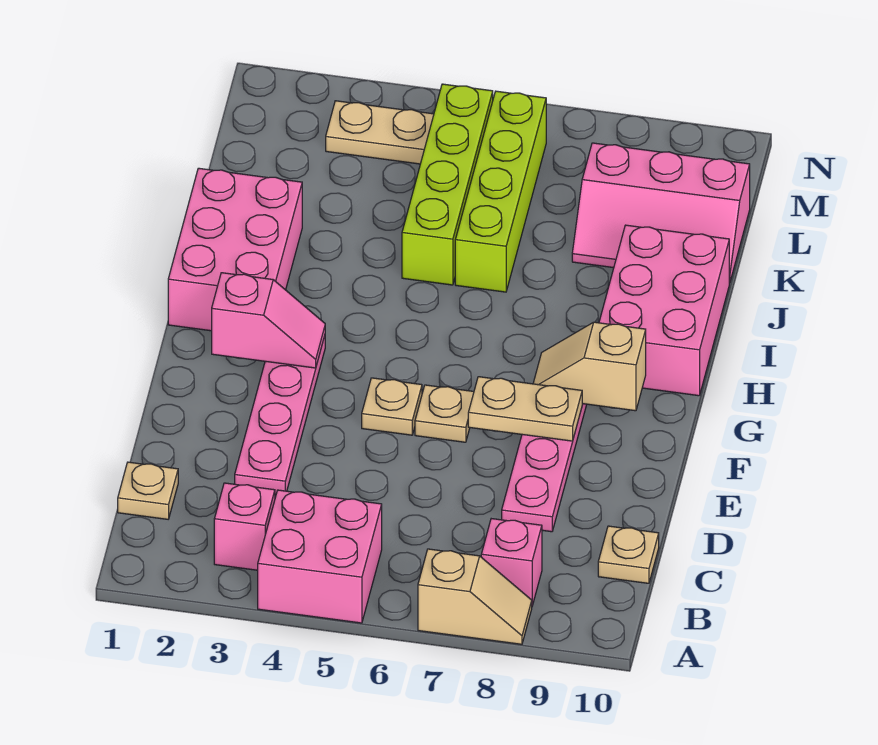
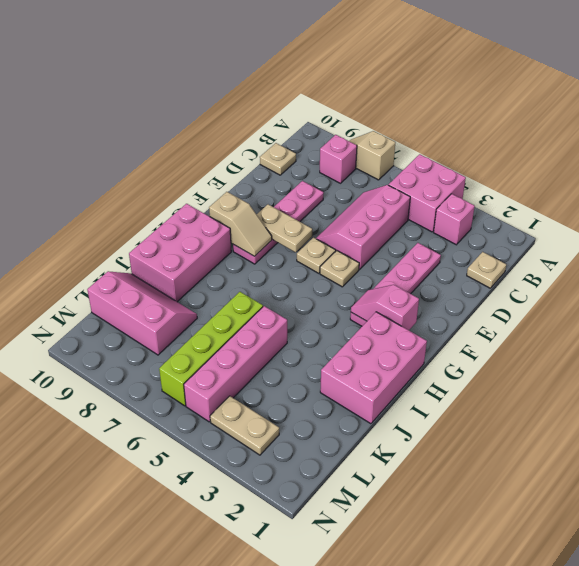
none -> pink slope C5:E6 level 1 top 5
lime brick J5:M5 level 1 -> pink brick J5:M5 level 1

